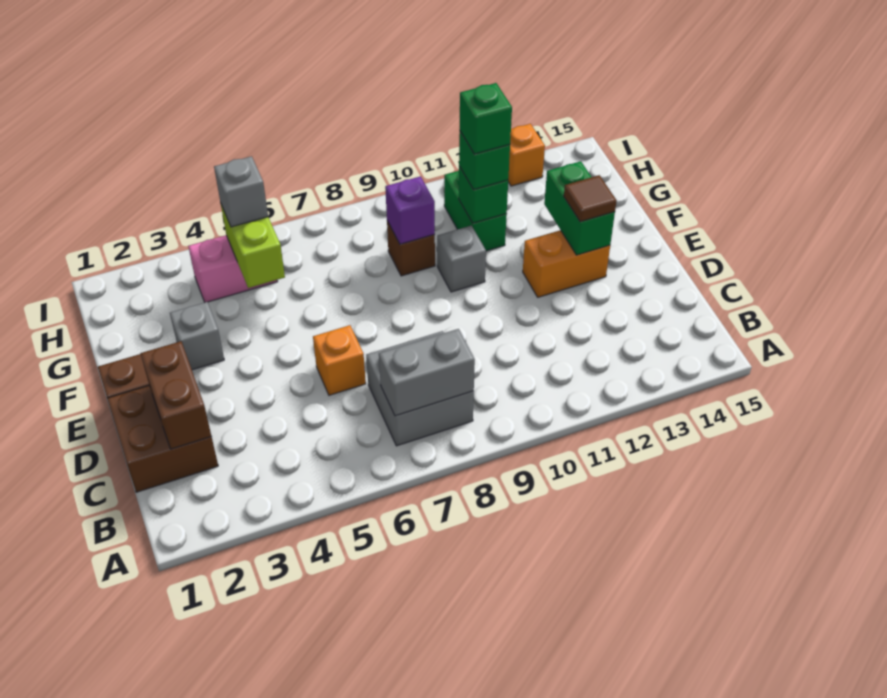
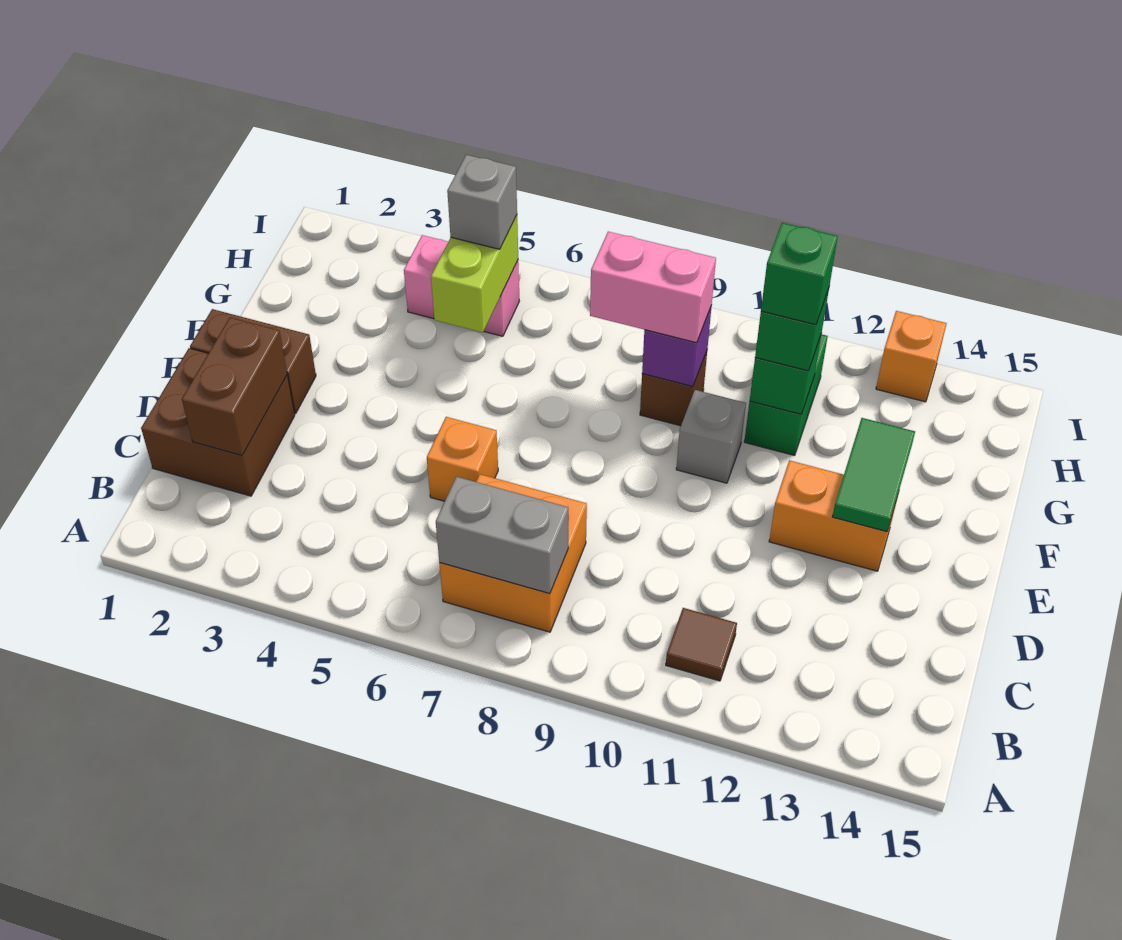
grey brick B7:C8 level 1 -> orange brick B7:C8 level 1
green brick E13:F13 level 2 -> green tile E13:F13 level 2
brown tile E13 level 3 -> brown tile B11 level 1
grey brick F3 level 1 -> none
none -> pink brick G8:G9 level 3

